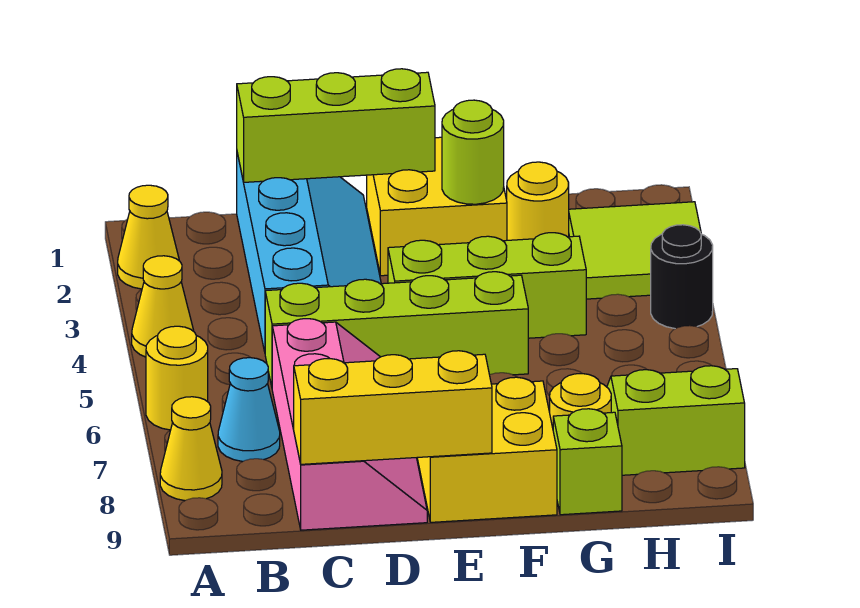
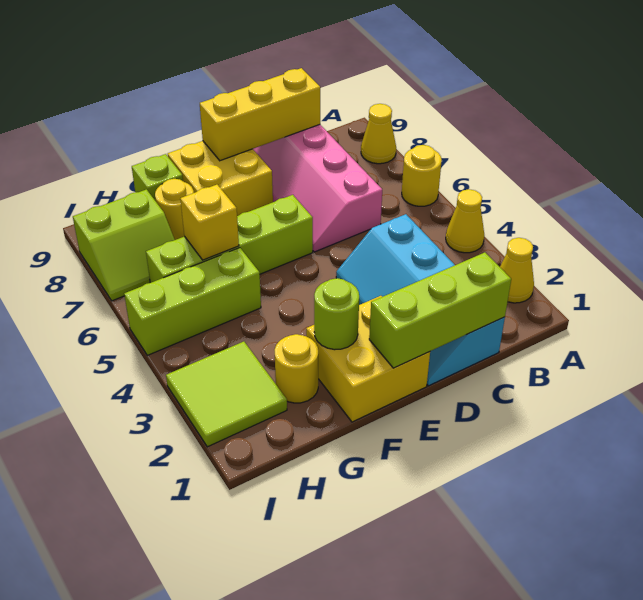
cyan cone B7 level 1 -> none
lime brick C5:F5 level 1 -> lime brick E6:H6 level 1
lime brick E4:G4 level 1 -> lime brick G5:I5 level 1
none -> yellow brick G6 level 2
black round brick I4 level 1 -> none

